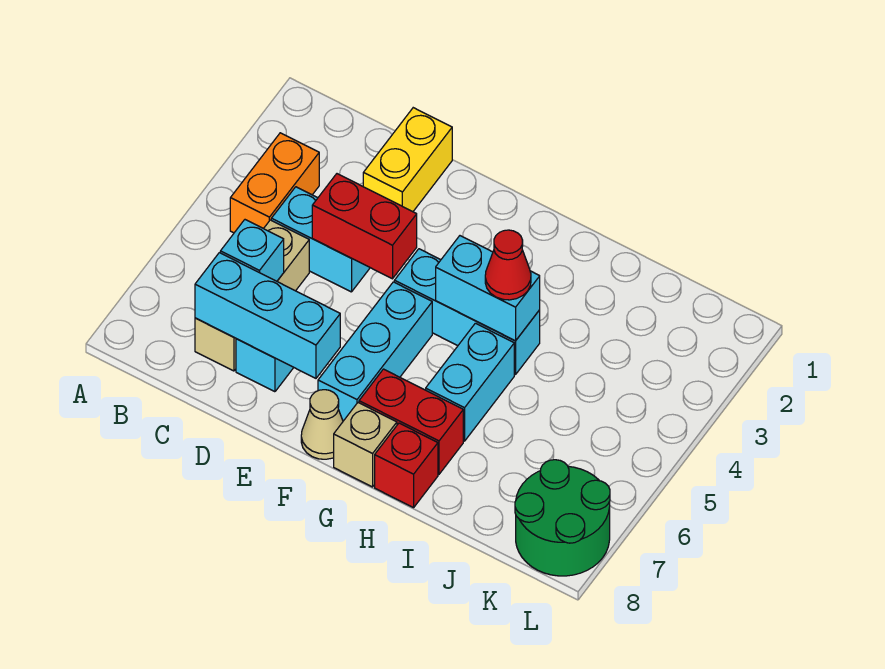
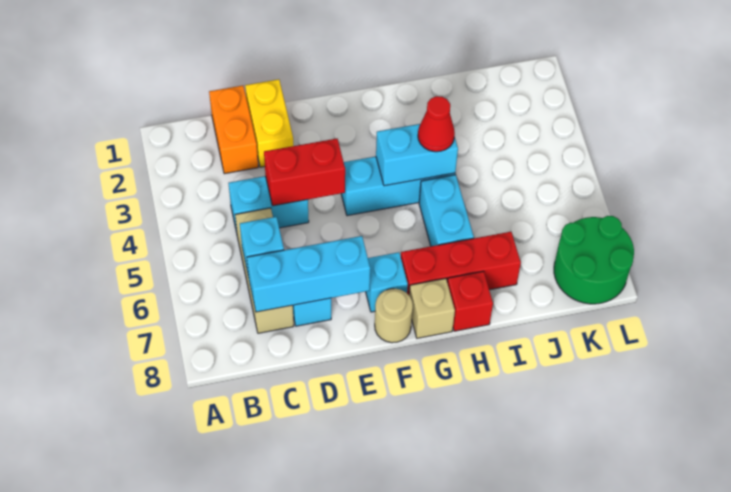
orange brick B3:B4 level 1 -> orange brick C1:C2 level 1
cyan brick F5:F7 level 1 -> cyan brick F7 level 1
tan cone F8 level 1 -> tan round brick F8 level 1
red brick G7:H7 level 1 -> red brick G7:I7 level 1

